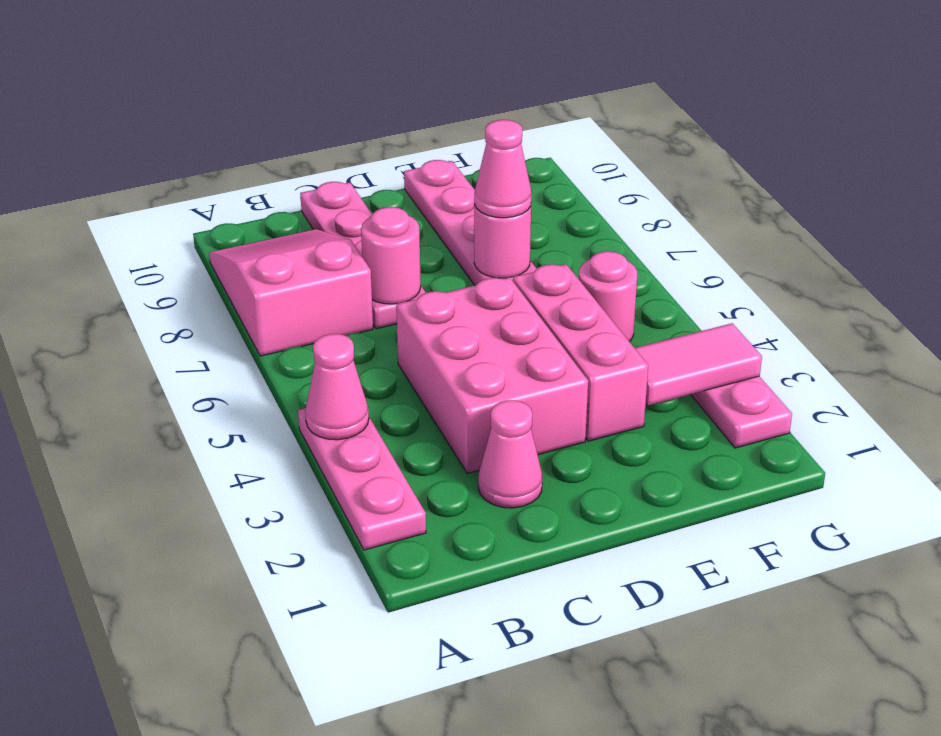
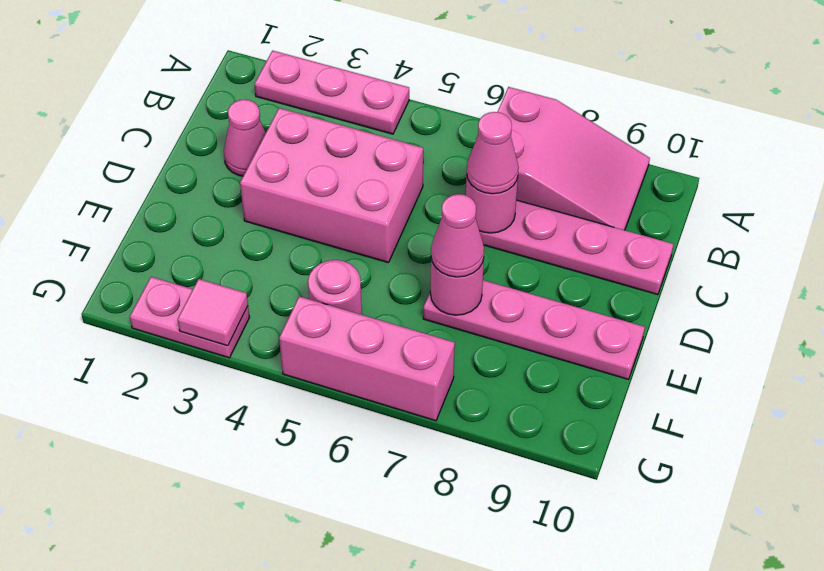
pink cone A4 level 2 -> pink cone C7 level 3
pink brick E3:E5 level 1 -> pink brick G5:G7 level 1
pink tile F3:G3 level 2 -> pink tile G3 level 2

